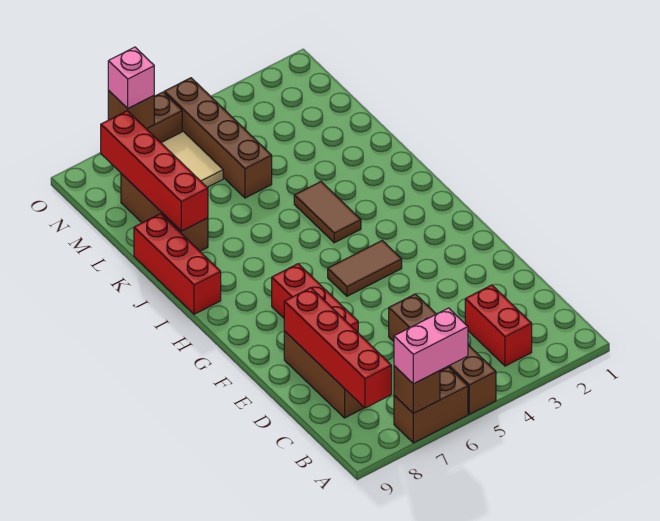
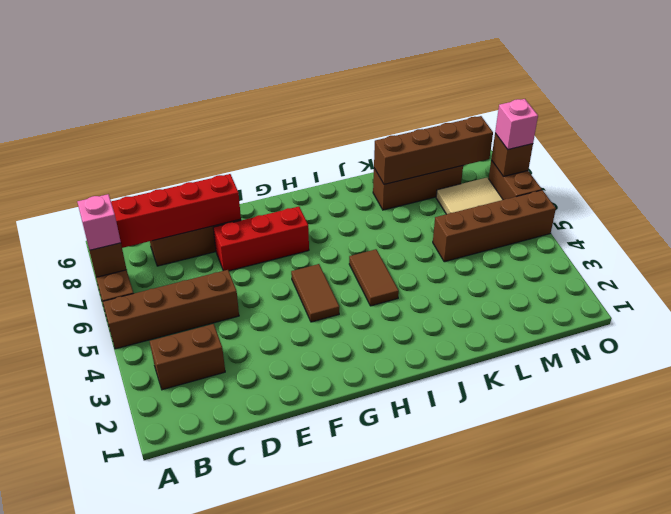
pink brick A6:A7 level 3 -> pink brick A7 level 3
red brick B3:C3 level 1 -> brown brick B3:C3 level 1
brown tile I4:J4 level 1 -> brown tile I4:I5 level 1
red brick I9:K9 level 1 -> none
red brick K8:N8 level 2 -> brown brick K8:N8 level 2

